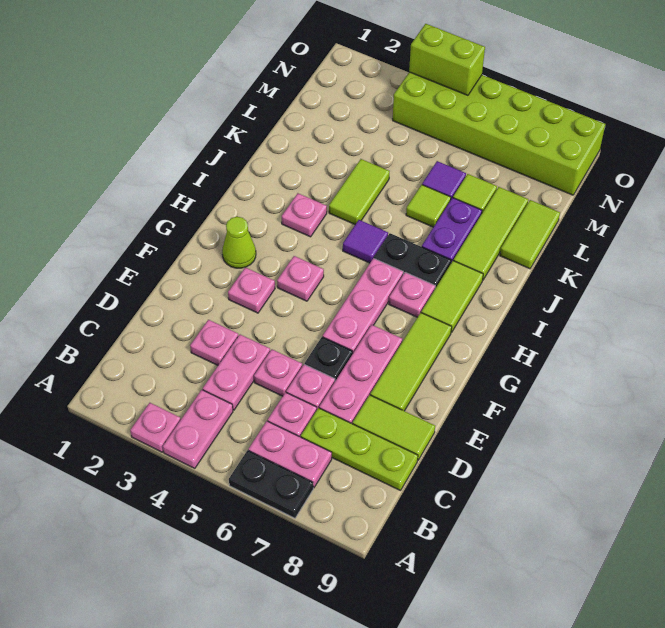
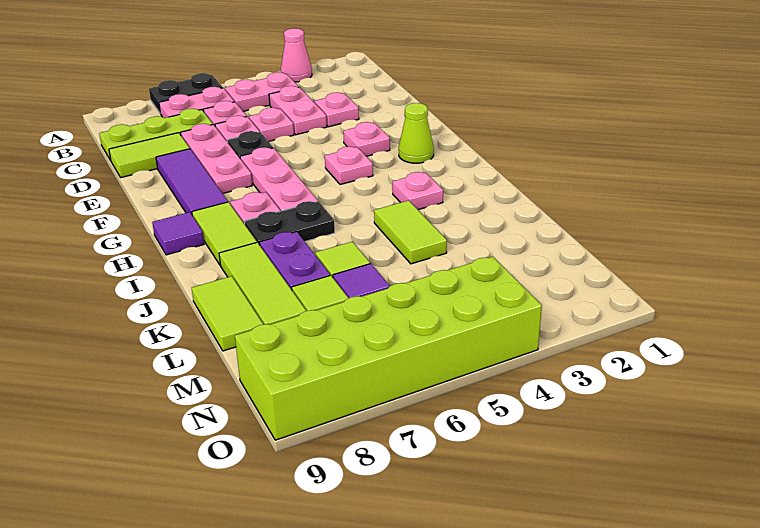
pink plate A3 level 1 -> pink cone A3 level 1
pink plate A4:B4 level 1 -> pink plate B4:B5 level 1
lime tile E8:G8 level 1 -> purple tile E8:G8 level 1
purple tile I5 level 1 -> purple tile H9 level 1
lime brick O4:O5 level 2 -> none

